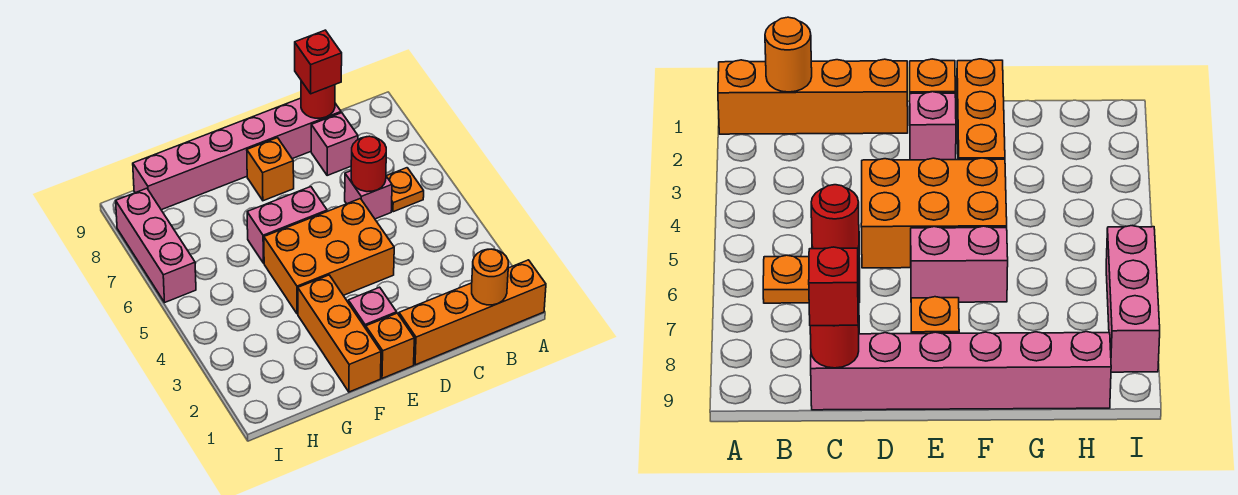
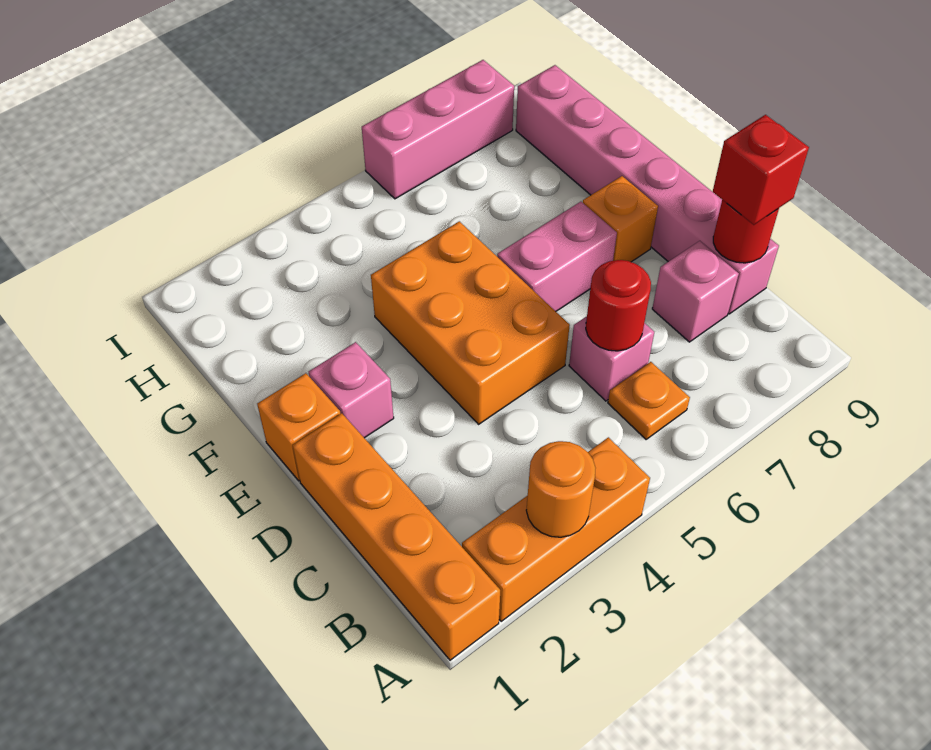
orange round brick B1 level 2 -> orange round brick A3 level 2
pink brick E6:F6 level 1 -> pink brick E6:E7 level 1
orange brick F1:F3 level 1 -> orange brick A2:A4 level 1

